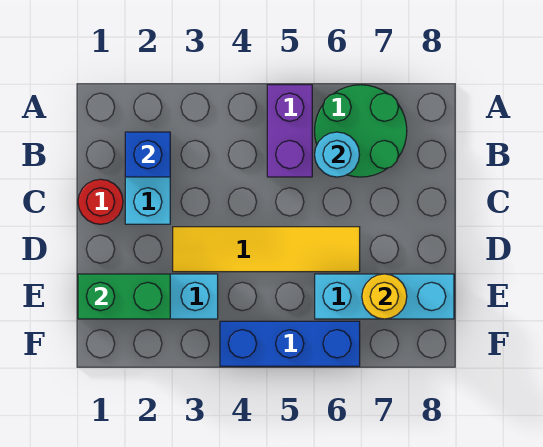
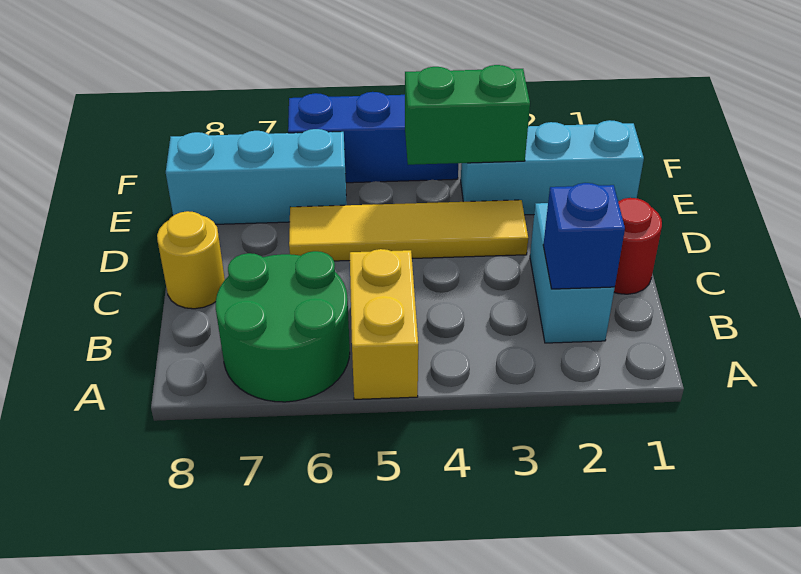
purple brick A5:B5 level 1 -> yellow brick A5:B5 level 1
cyan round brick B6 level 2 -> none
green brick E1:E2 level 2 -> green brick E3:E4 level 2
yellow round brick E7 level 2 -> yellow round brick C8 level 1

